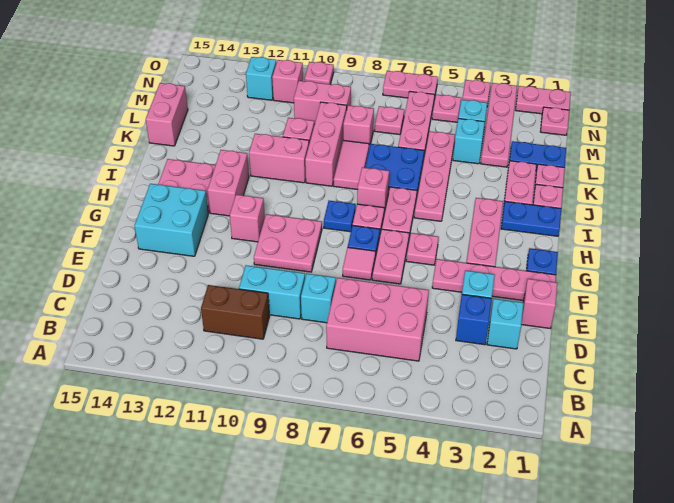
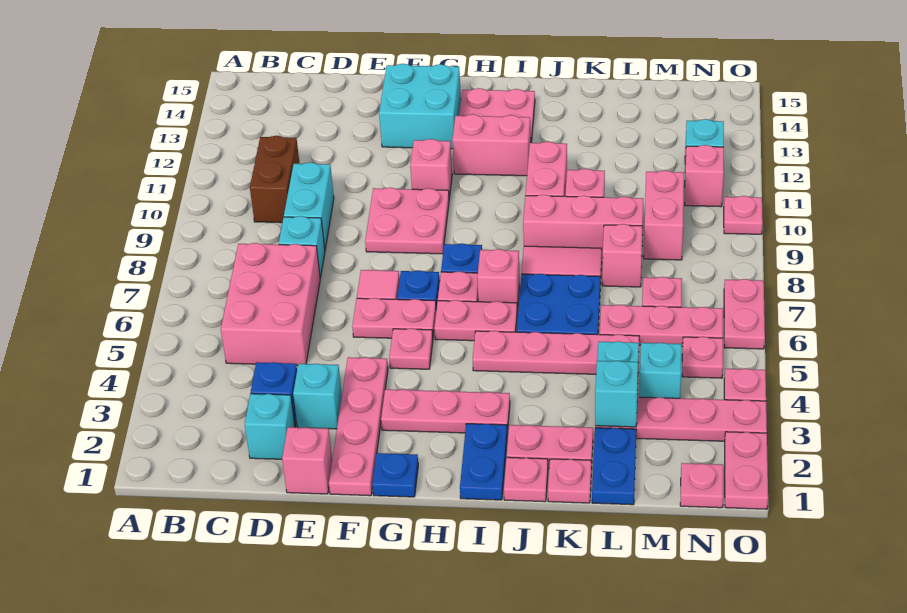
pink brick K15:L15 level 1 -> none
none -> cyan brick L3 level 2

